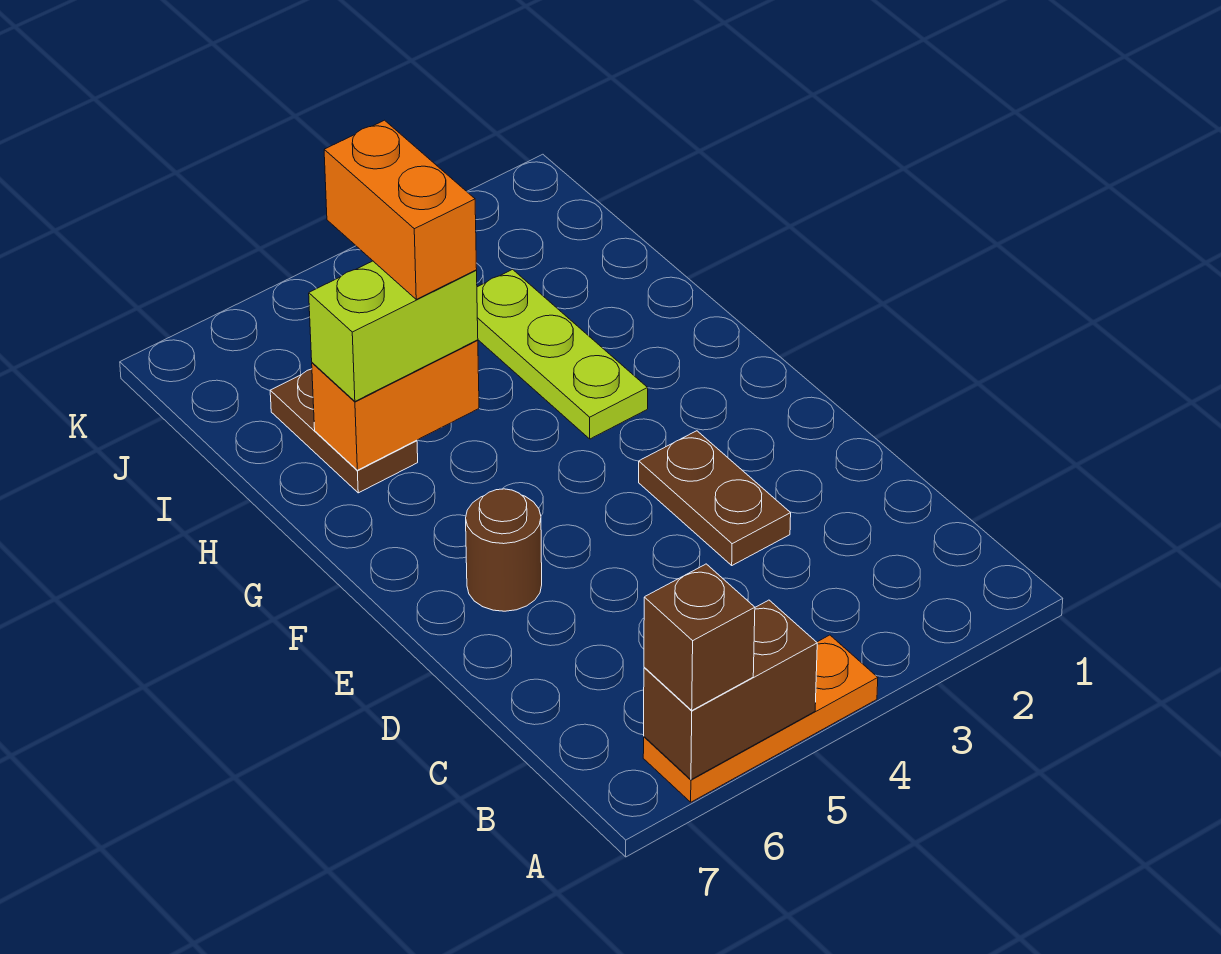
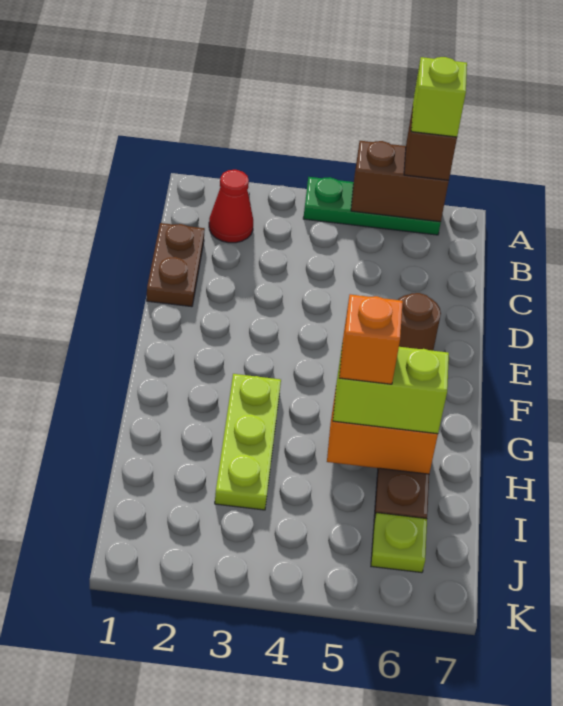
orange plate A4:A6 level 1 -> green plate A4:A6 level 1
none -> lime brick A6 level 4
none -> red cone B2 level 1
brown plate D3:E3 level 1 -> brown plate C1:D1 level 1
orange brick H5:I5 level 4 -> orange brick H5 level 4
none -> lime plate J6 level 1

